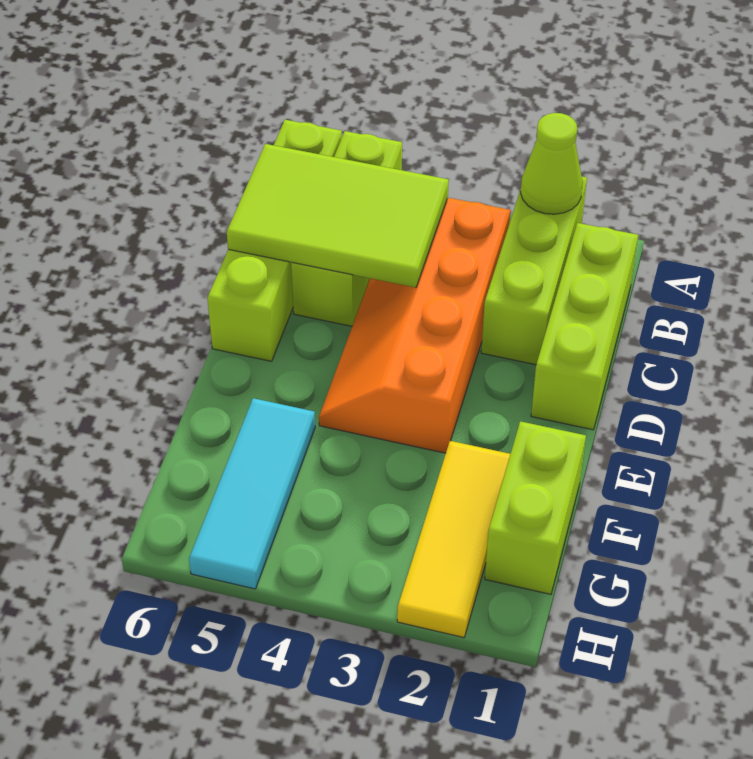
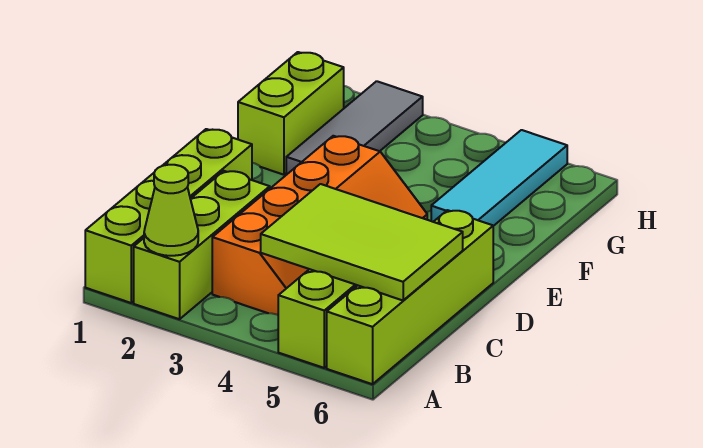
lime brick B1:D1 level 1 -> lime brick A1:D1 level 1
yellow tile F2:H2 level 1 -> grey tile F2:H2 level 1

